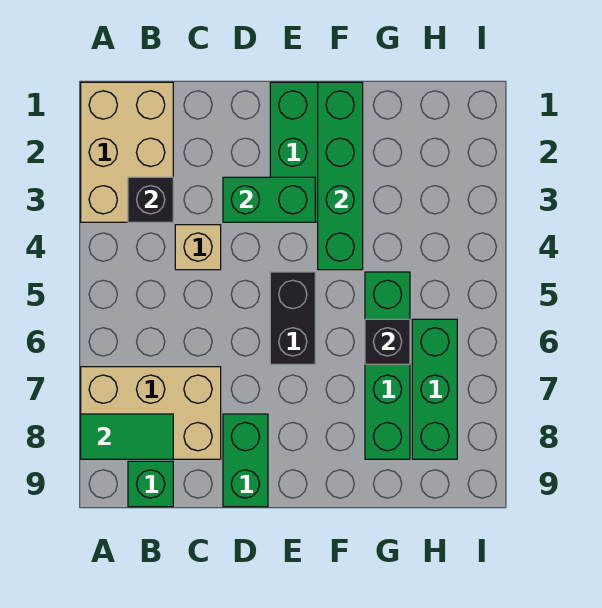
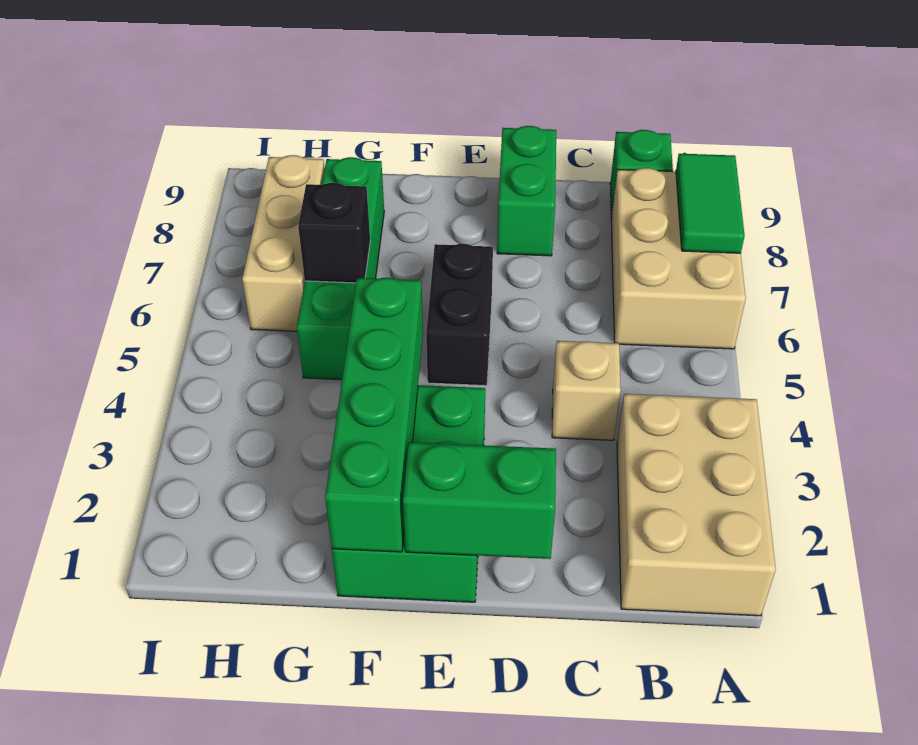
tan brick A7:C8 level 1 -> tan brick A6:B8 level 1
green tile A8:B8 level 2 -> green tile A7:A8 level 2
black brick B3 level 2 -> none
green brick D3:E3 level 2 -> green brick D1:E1 level 2
green brick H6:H8 level 1 -> tan brick H6:H8 level 1

